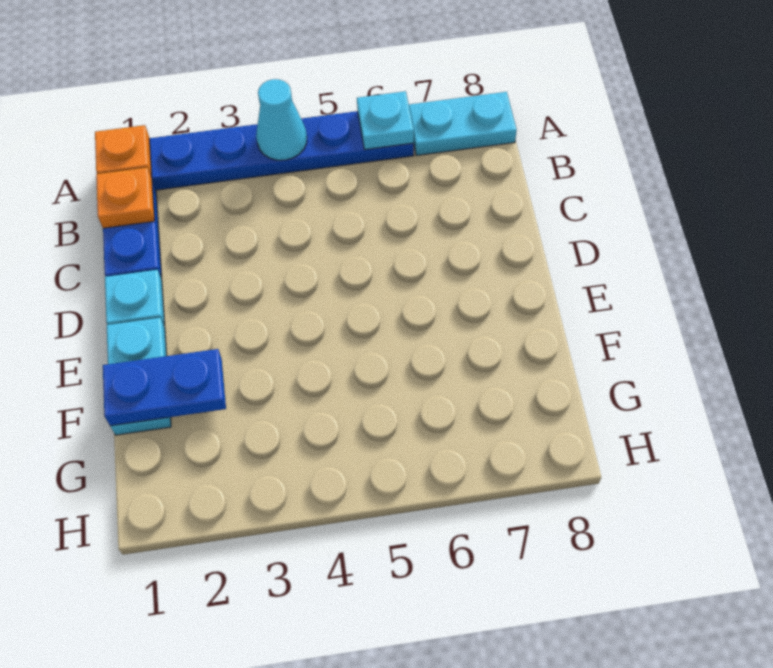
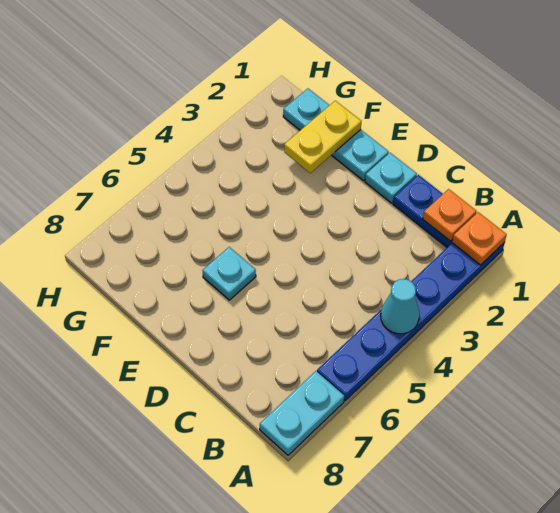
cyan plate A6 level 2 -> cyan plate E6 level 1
cyan plate E1:F1 level 1 -> cyan plate E1:G1 level 1
blue plate F1:F2 level 2 -> yellow plate F1:F2 level 2

